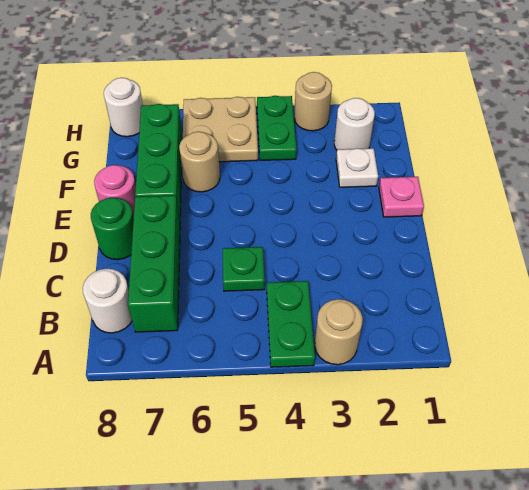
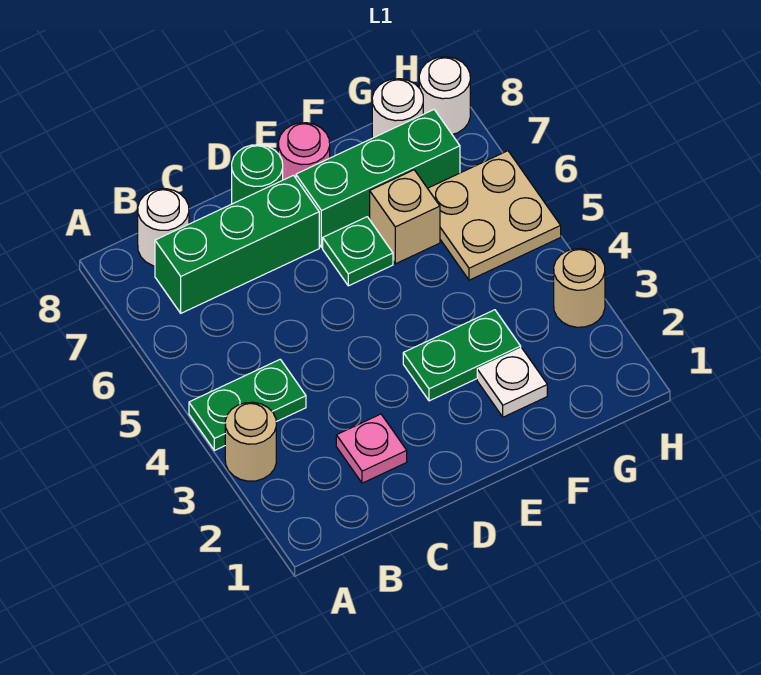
green plate C5 level 1 -> green plate E6 level 1
pink plate E1 level 1 -> pink plate C2 level 1
tan round brick F6 level 1 -> tan brick F6 level 1
white round brick G2 level 1 -> white round brick G8 level 1
green plate G4:H4 level 1 -> green plate E3:F3 level 1

